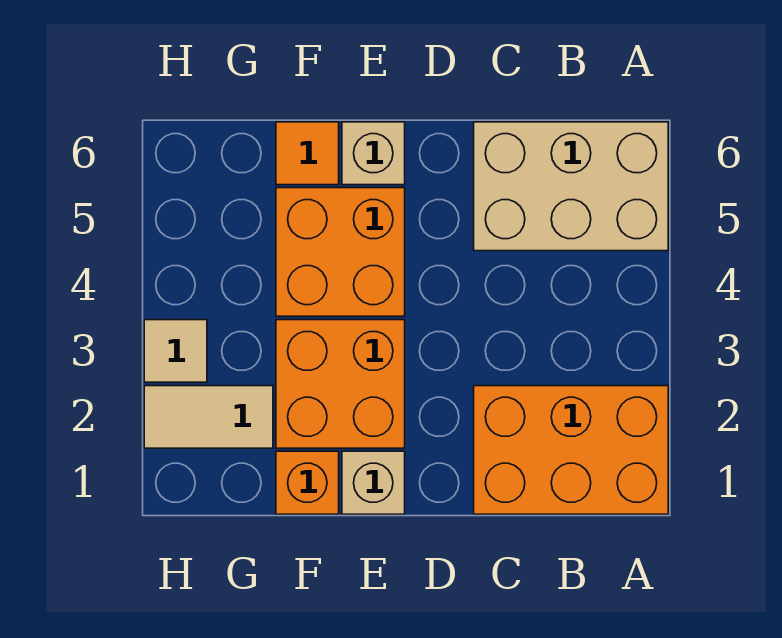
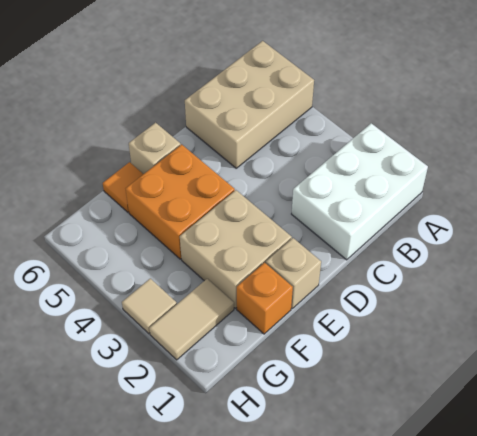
orange brick A1:C2 level 1 -> white brick A1:C2 level 1
orange brick E2:F3 level 1 -> tan brick E2:F3 level 1

